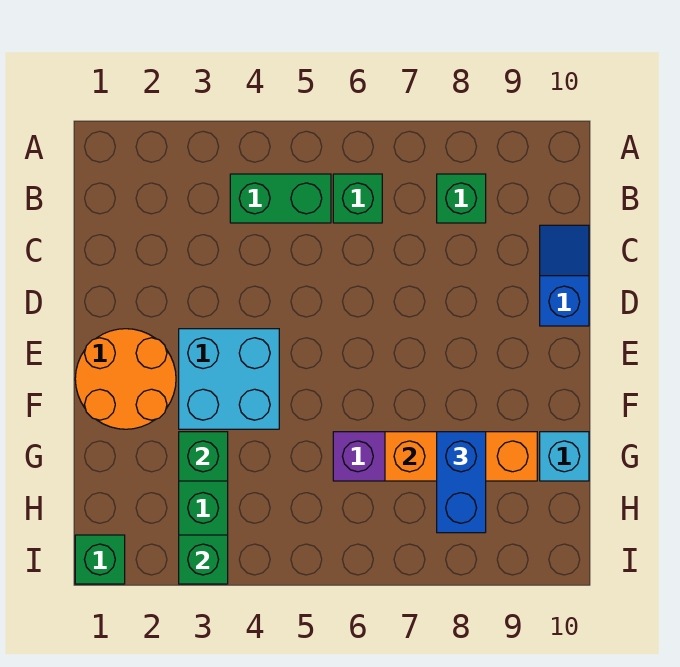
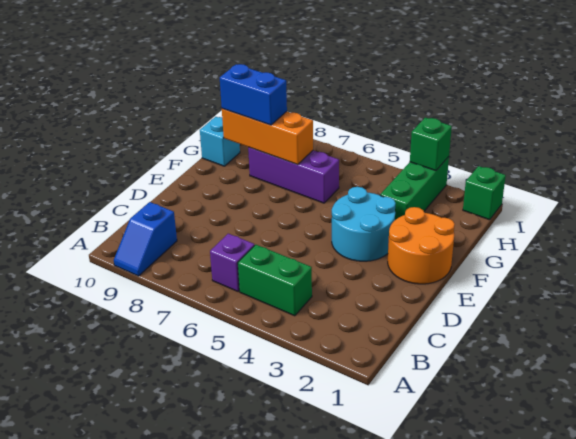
green brick B6 level 1 -> purple brick B6 level 1
green brick B8 level 1 -> none
blue slope C10:D10 level 1 top D -> blue slope A9:B9 level 1 top B
cyan brick E3:F4 level 1 -> cyan round brick E3:F4 level 1
green brick G3 level 2 -> none
blue brick G8:H8 level 3 -> blue brick G8:G9 level 3

